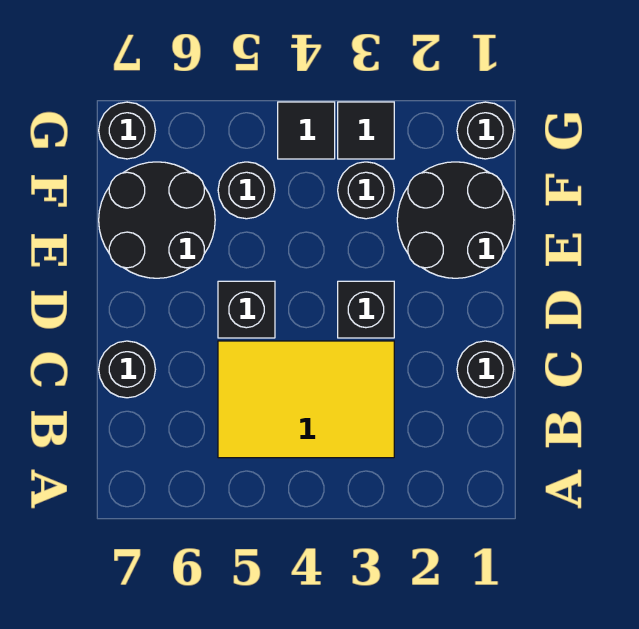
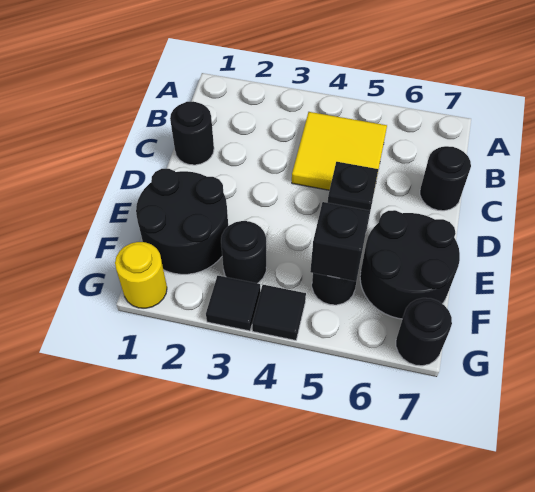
yellow tile B3:C5 level 1 -> yellow tile B4:C5 level 1
black brick D3 level 1 -> black brick F5 level 2
black round brick G1 level 1 -> yellow round brick G1 level 1

